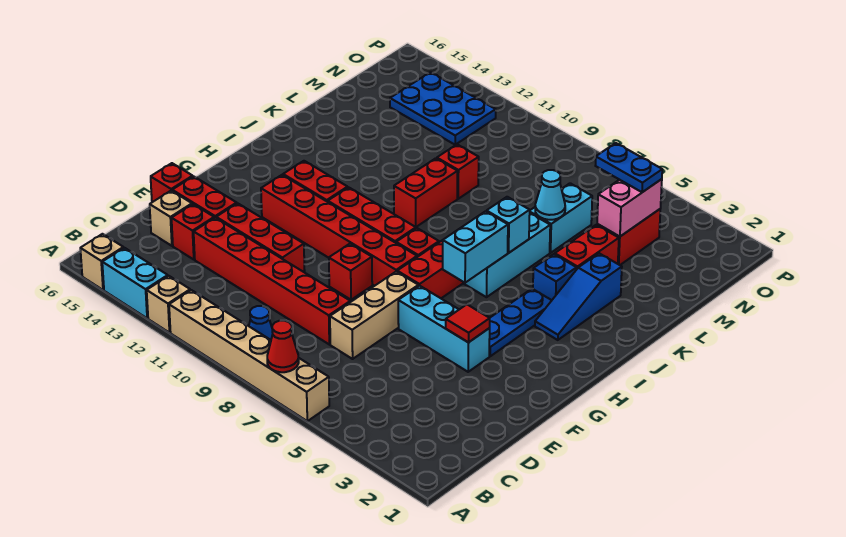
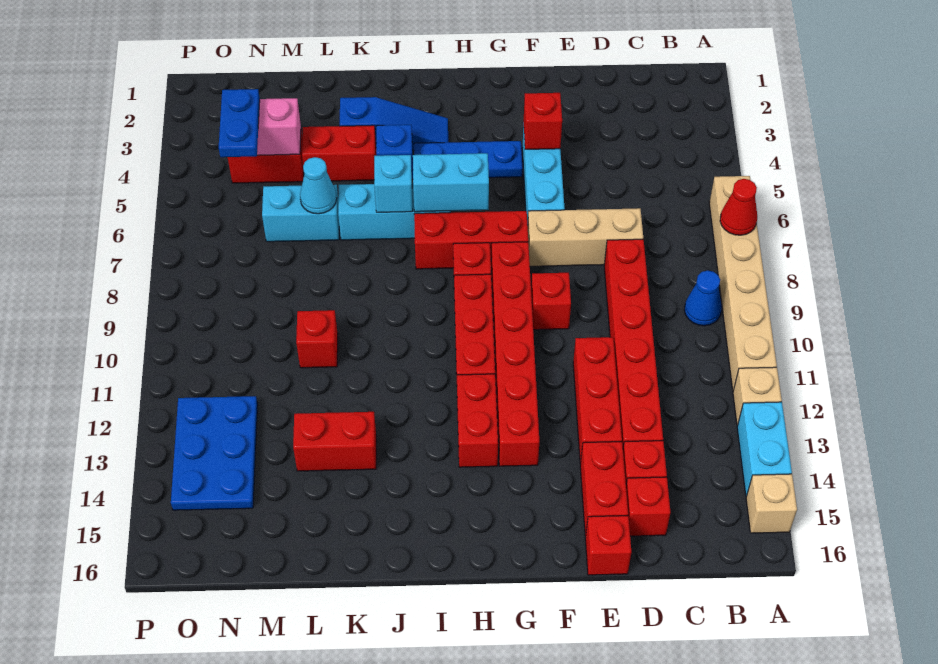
tan brick D15 level 1 -> red brick D15 level 1
red tile F4 level 2 -> red brick F4 level 2
red brick J10:K10 level 1 -> red brick K13:L13 level 1

